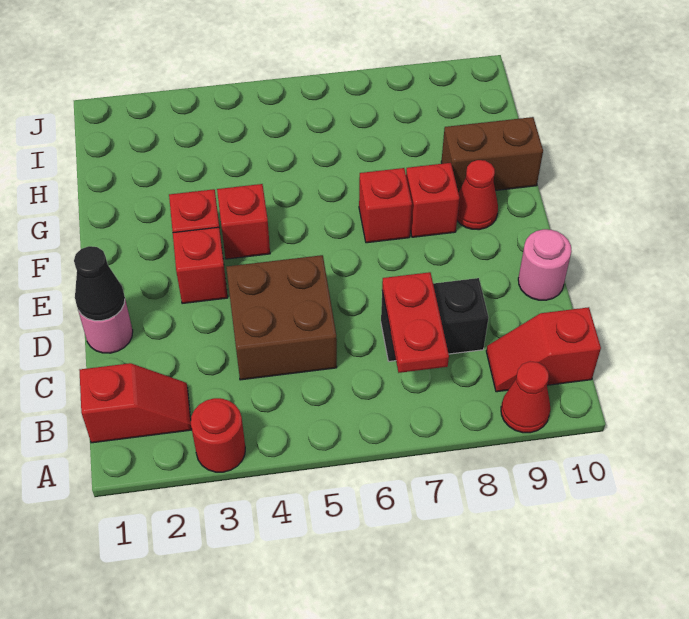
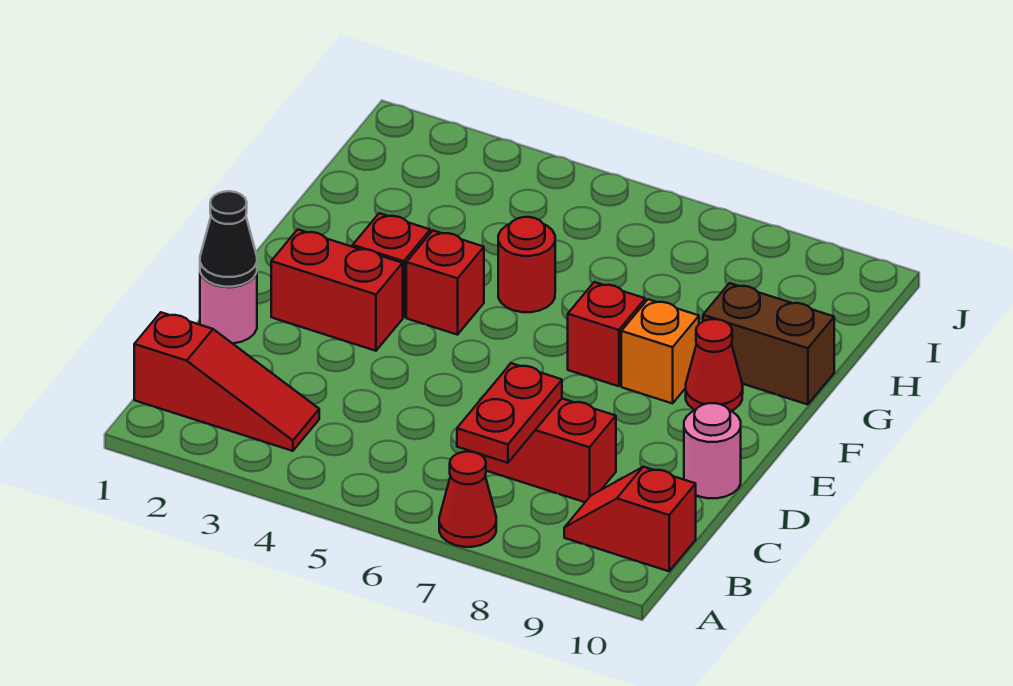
red round brick A3 level 1 -> red round brick G5 level 1
red cone A9 level 1 -> red cone A7 level 1
red slope B1:B2 level 1 top 1 -> red slope B1:B3 level 1 top 1
brown brick C4:D5 level 1 -> none
black brick C7:C8 level 1 -> red brick C7:C8 level 1
red brick E3 level 1 -> red brick E2:E3 level 1
red brick F8 level 1 -> orange brick F8 level 1

